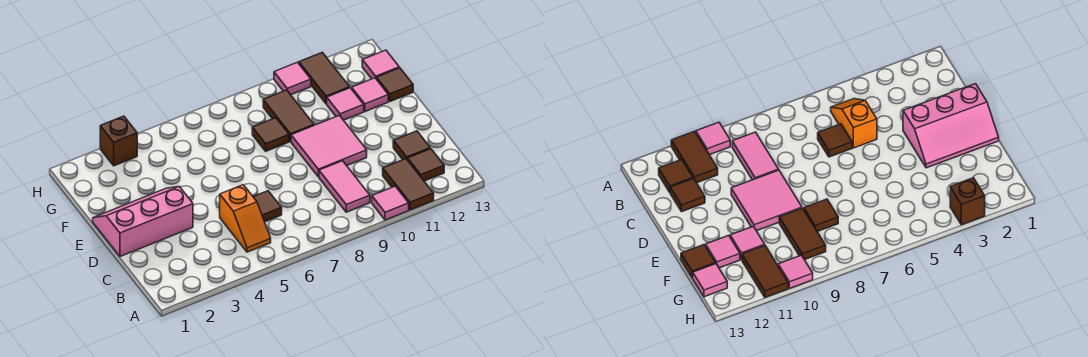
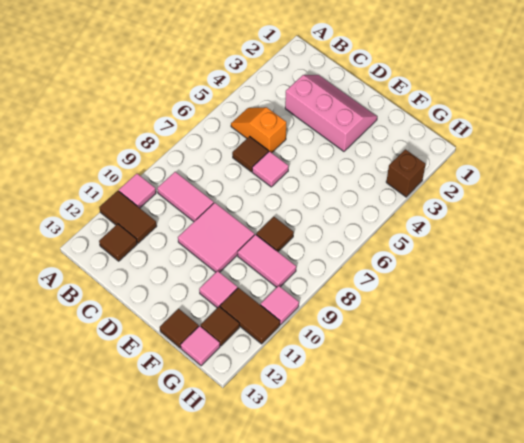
brown tile C12 level 1 -> brown tile G12 level 1
pink slope D1:E3 level 1 top D -> pink slope C2:E3 level 1 top 3
brown tile F9:G9 level 1 -> pink tile F9:G9 level 1
pink tile F12 level 1 -> pink tile D6 level 1

